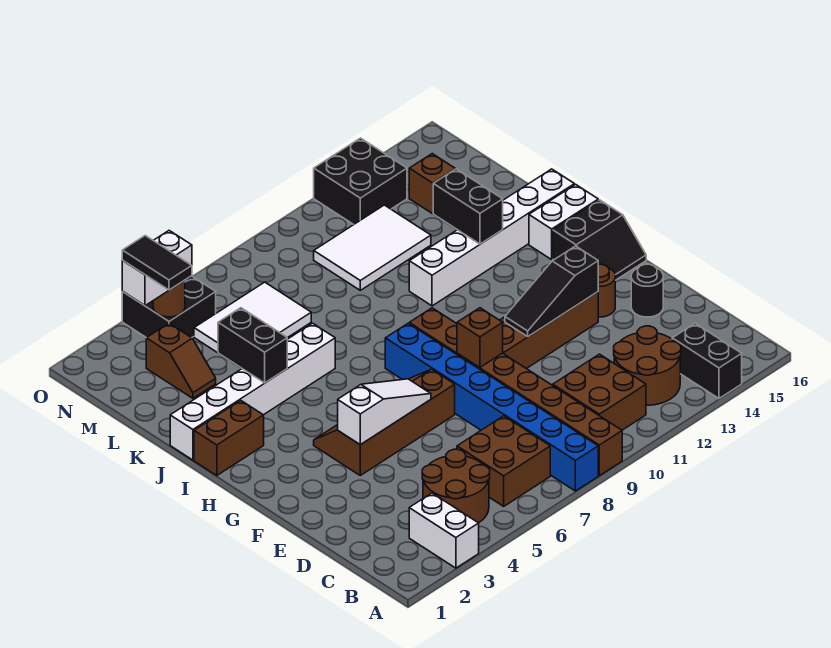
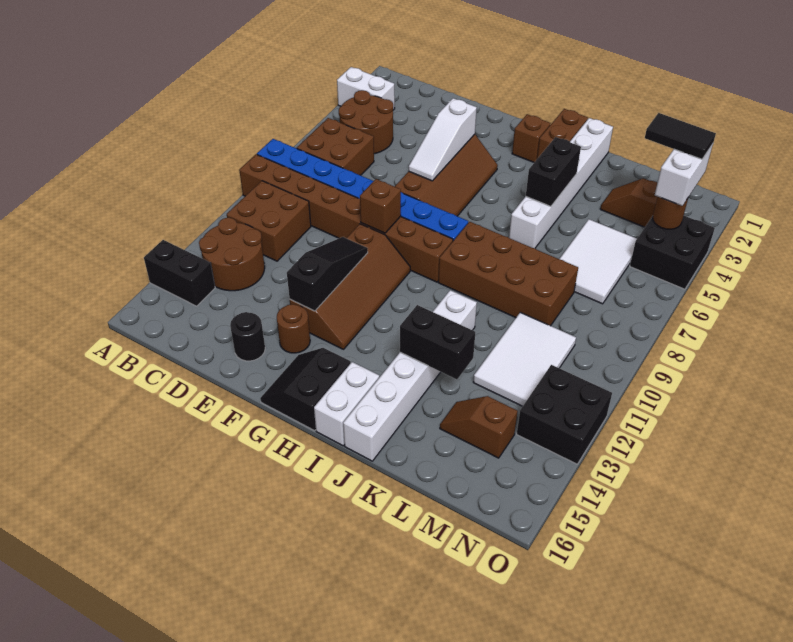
none -> brown brick H2 level 1
none -> brown brick I8:L9 level 1
black brick J4:K4 level 2 -> black brick J4:J5 level 2

